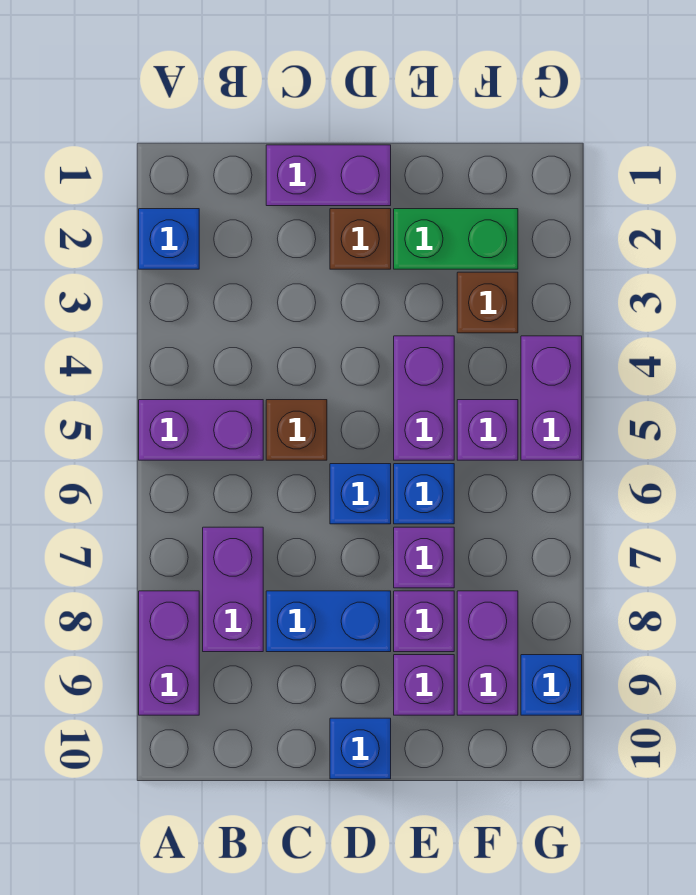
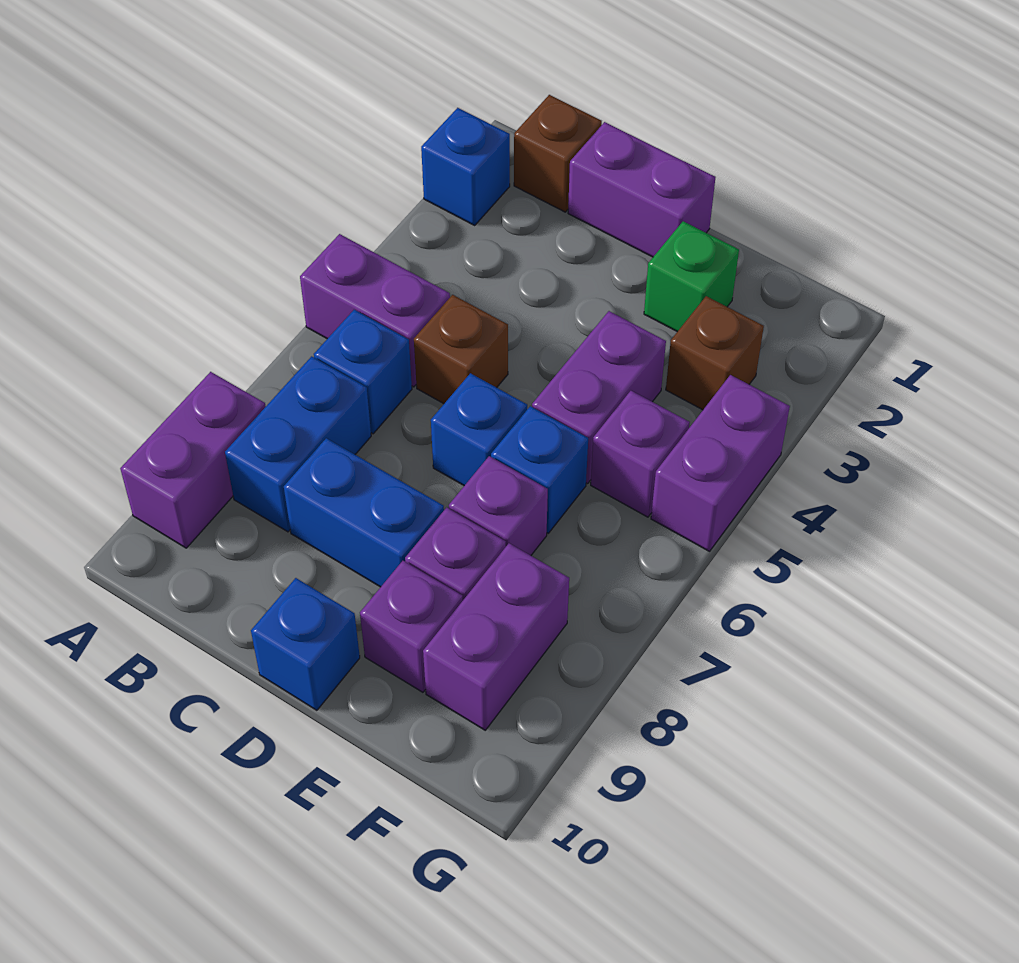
purple brick B7:B8 level 1 -> blue brick B7:B8 level 1
brown brick D2 level 1 -> brown brick B1 level 1
green brick E2:F2 level 1 -> green brick E2 level 1
blue brick G9 level 1 -> blue brick B6 level 1

